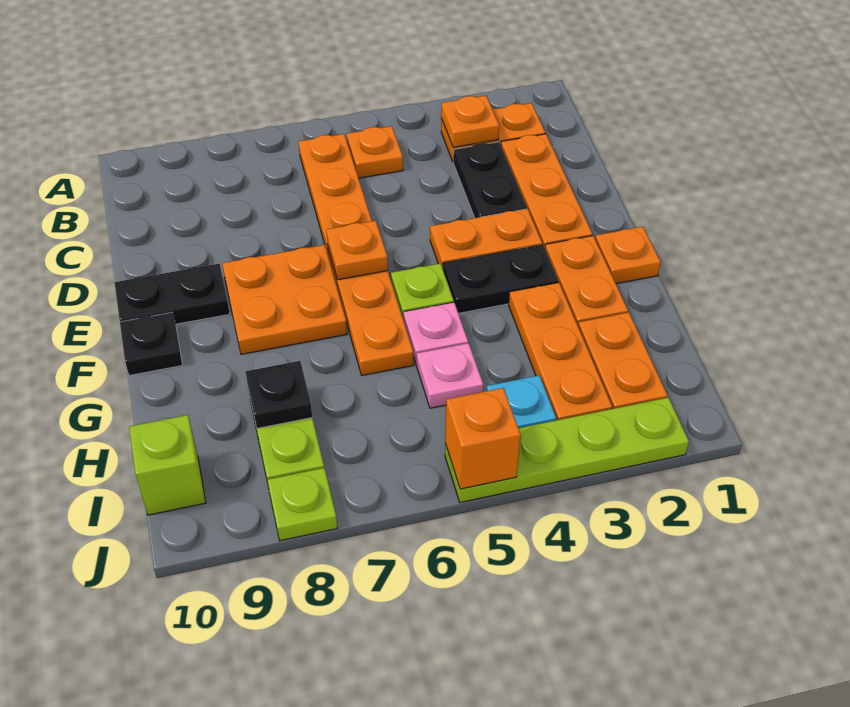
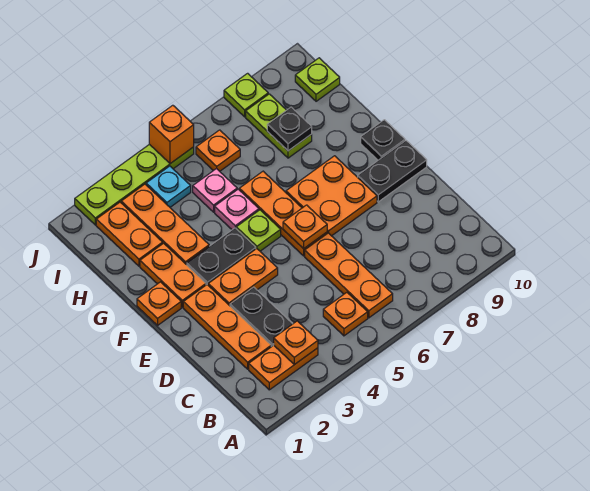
none -> orange plate I6 level 1
lime brick I10 level 1 -> lime plate I10 level 1

